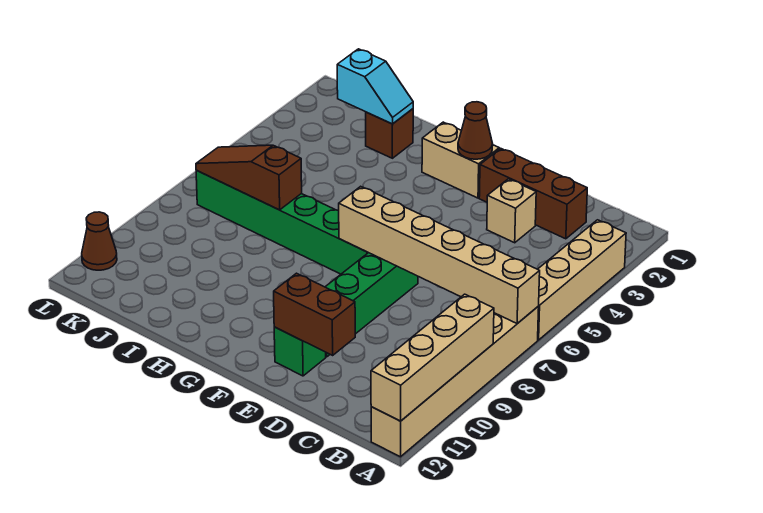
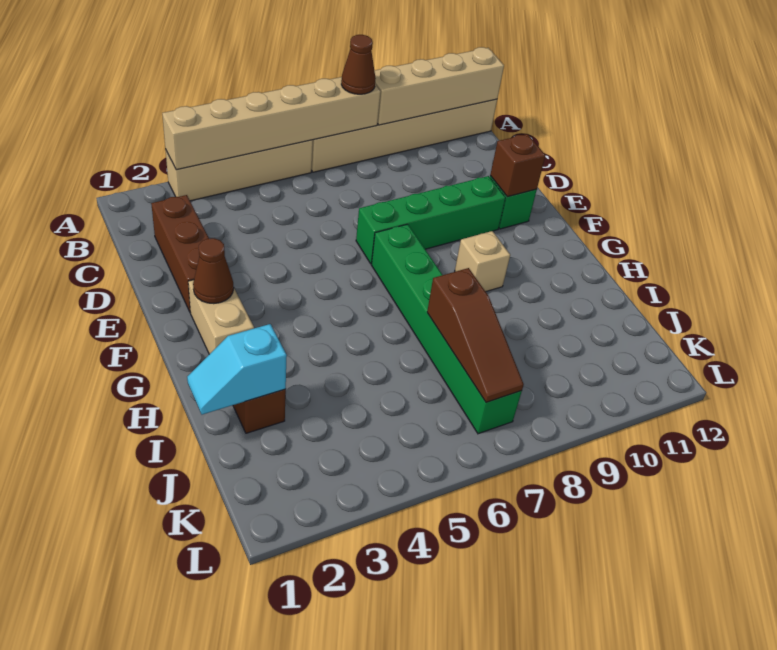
tan brick A7:F7 level 2 -> tan brick A3:A8 level 2
tan brick D3 level 1 -> tan brick G9 level 1
brown brick D11:E11 level 2 -> brown brick E11 level 2
cyan slope I2:J2 level 2 top J -> cyan slope I1:I2 level 2 top 2
brown cone L11 level 1 -> brown cone A8 level 3

